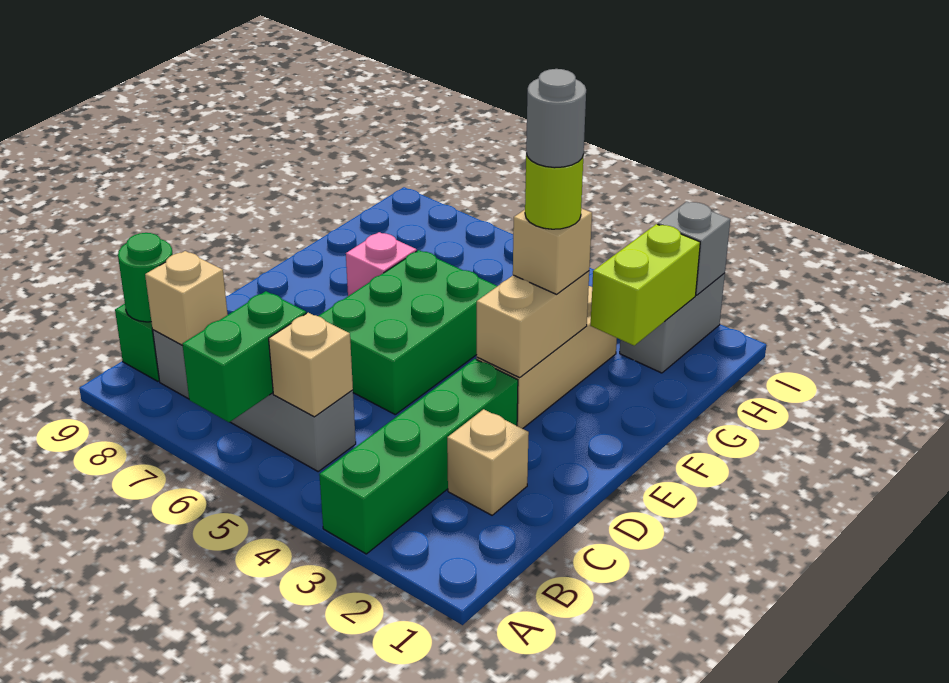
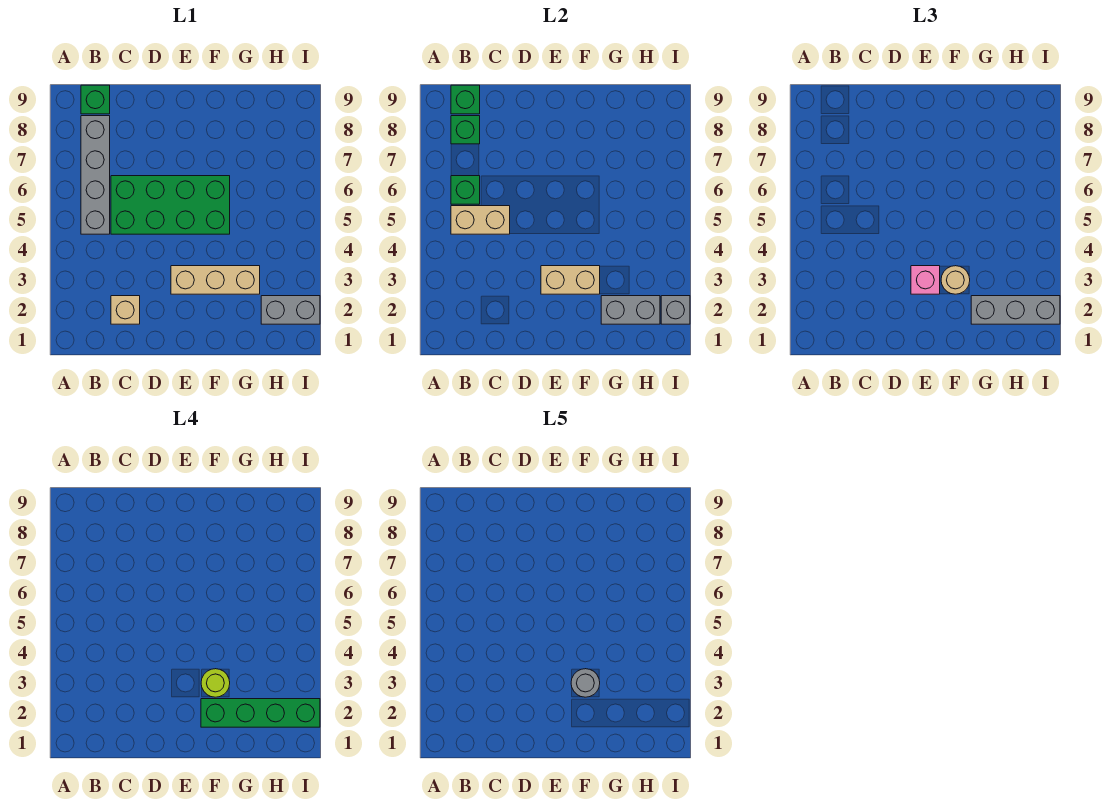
green brick A3:D3 level 1 -> green brick F2:I2 level 4
green brick A6:B6 level 2 -> green brick B6 level 2
tan brick B5 level 2 -> tan brick B5:C5 level 2
tan brick B8 level 2 -> green brick B8 level 2
green round brick B9 level 2 -> green brick B9 level 2
green brick D5:F6 level 1 -> green brick C5:F6 level 1
tan brick F3 level 3 -> tan round brick F3 level 3
pink brick F7 level 1 -> pink brick E3 level 3
lime brick G2:H2 level 2 -> grey brick G2:H2 level 2
none -> grey brick G2:I2 level 3

